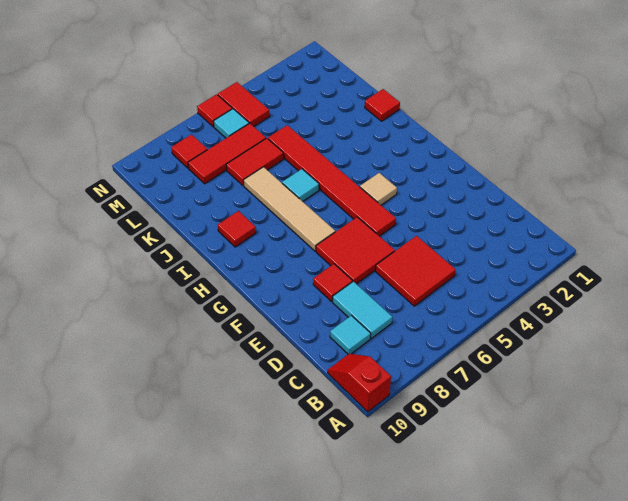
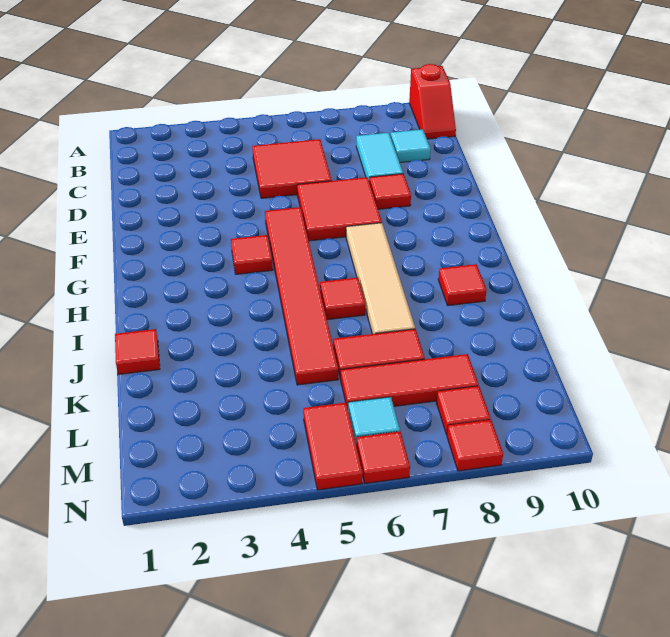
tan tile G4 level 1 -> red tile G4 level 1
cyan tile I6 level 1 -> red tile I6 level 1
none -> red tile N8 level 1

